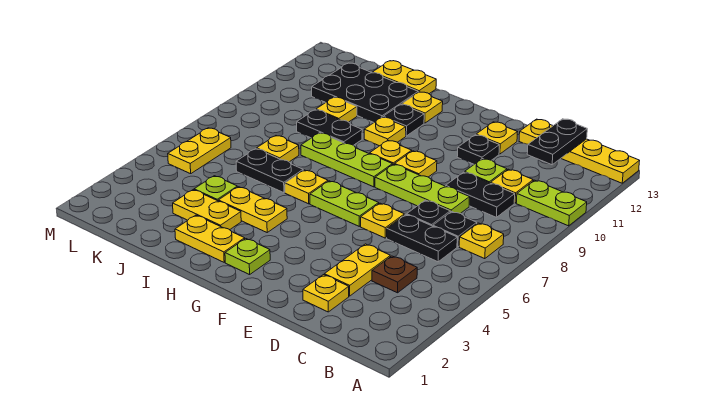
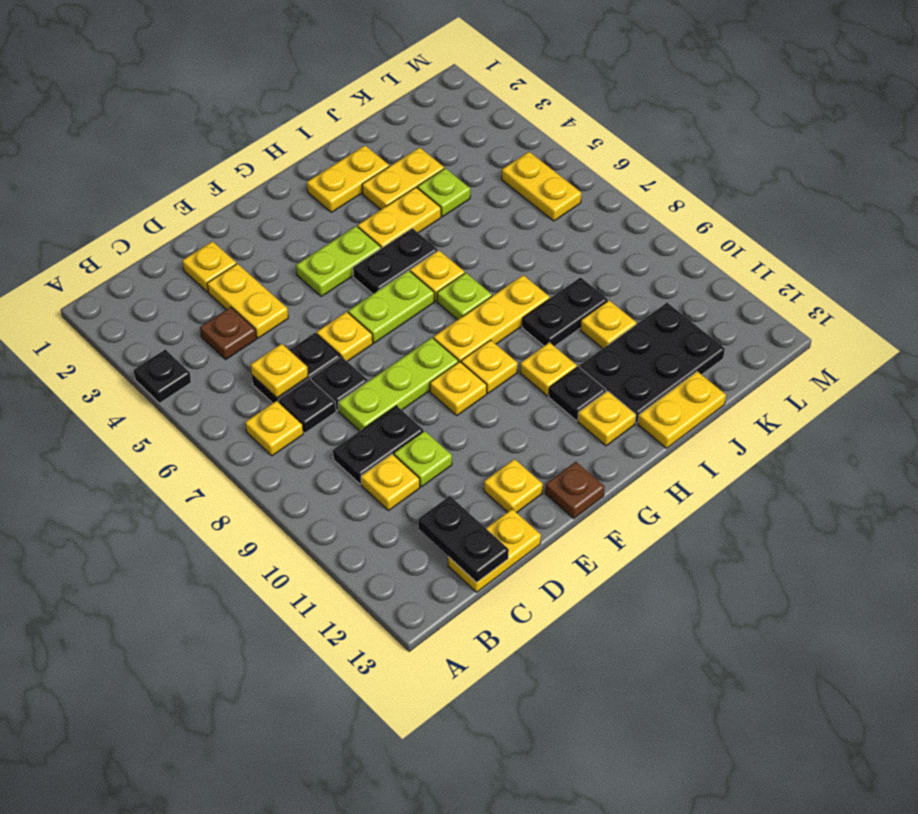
lime plate A10:B10 level 1 -> lime plate F4:G4 level 1
yellow plate A13:D13 level 1 -> yellow plate C13:D13 level 1
black plate E11 level 1 -> black plate A4 level 1
none -> brown plate F13 level 1
lime plate G2 level 1 -> lime plate H7 level 1
lime plate G8:I8 level 1 -> yellow plate G8:I8 level 1
black plate I6:J6 level 1 -> black plate G5:H5 level 1
yellow plate J7 level 1 -> yellow plate C6 level 2

